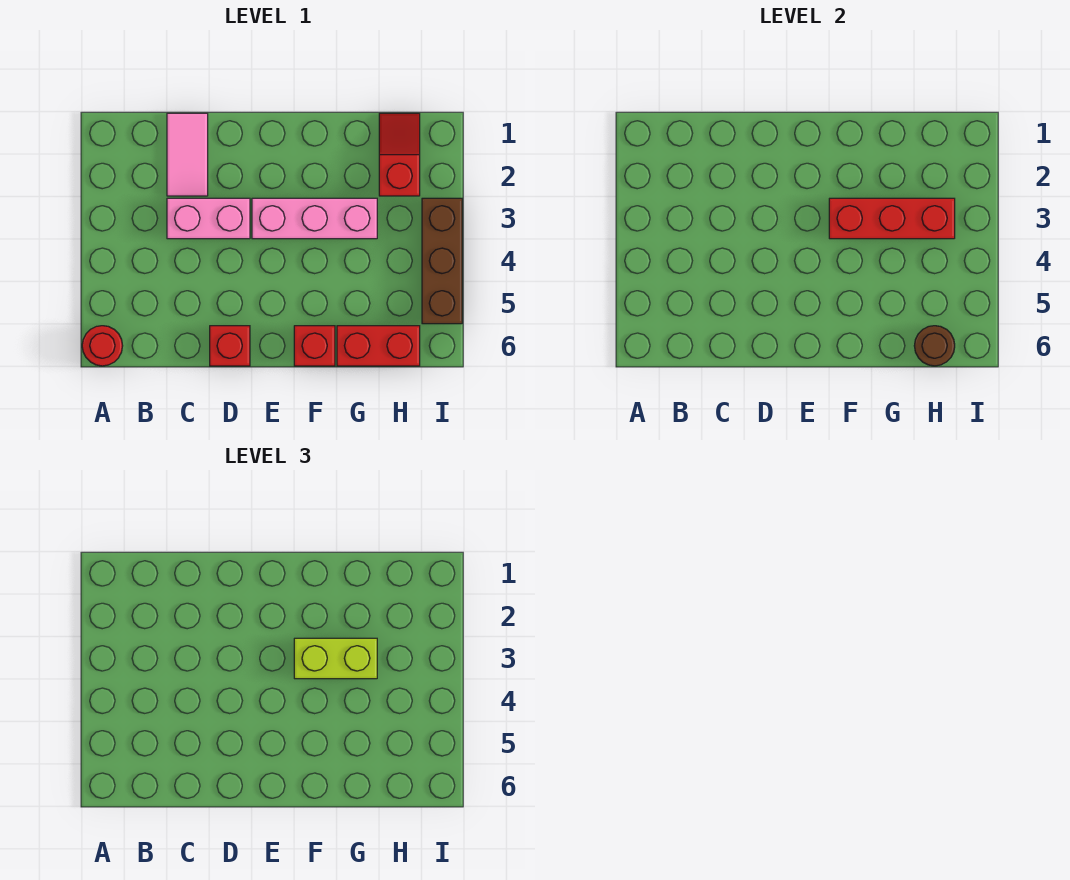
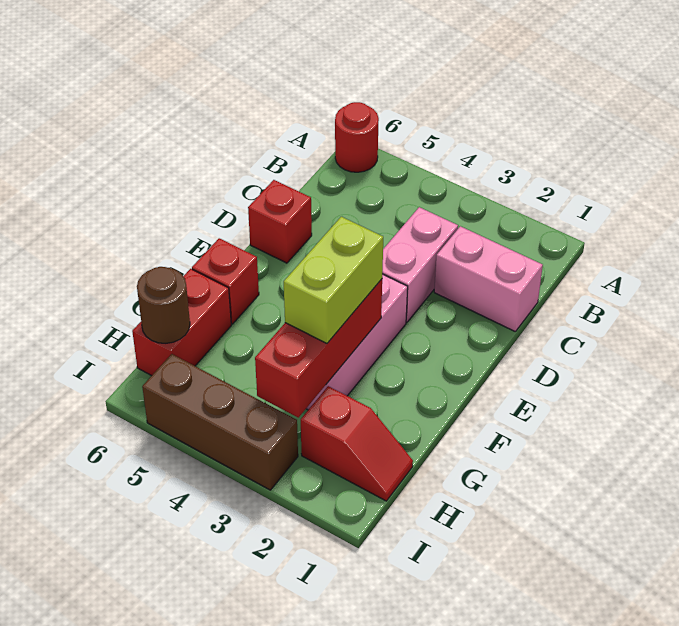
pink tile C1:C2 level 1 -> pink brick C1:C2 level 1

